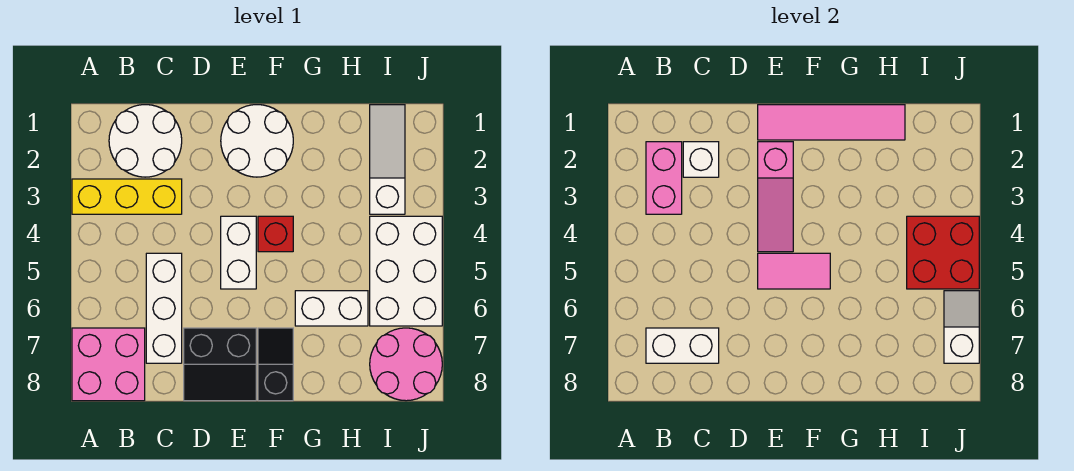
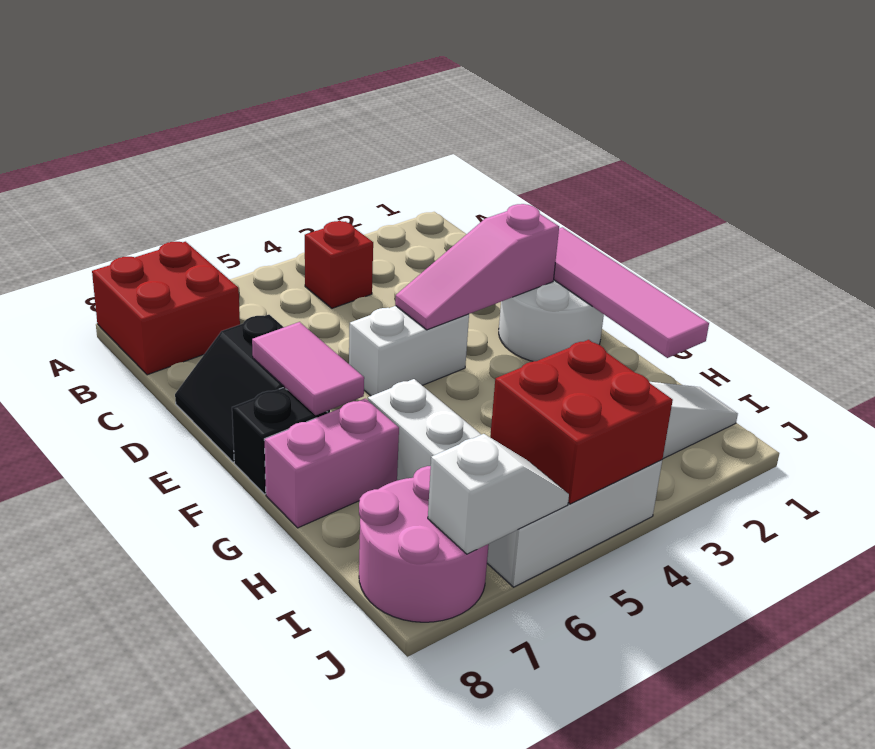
yellow brick A3:C3 level 1 -> none
pink brick A7:B8 level 1 -> red brick A7:B8 level 1
white round brick B1:C2 level 1 -> none
pink brick B2:B3 level 2 -> pink brick G7:G8 level 1
white brick B7:C7 level 2 -> none
white brick C2 level 2 -> none
white brick C5:C7 level 1 -> none
pink tile E5:F5 level 2 -> pink tile E7:F7 level 2
red brick F4 level 1 -> red brick B4 level 1

